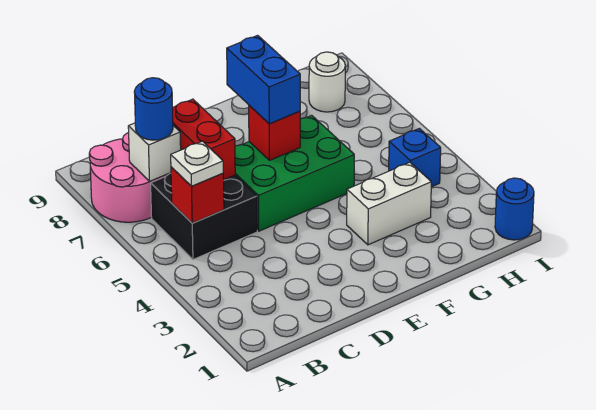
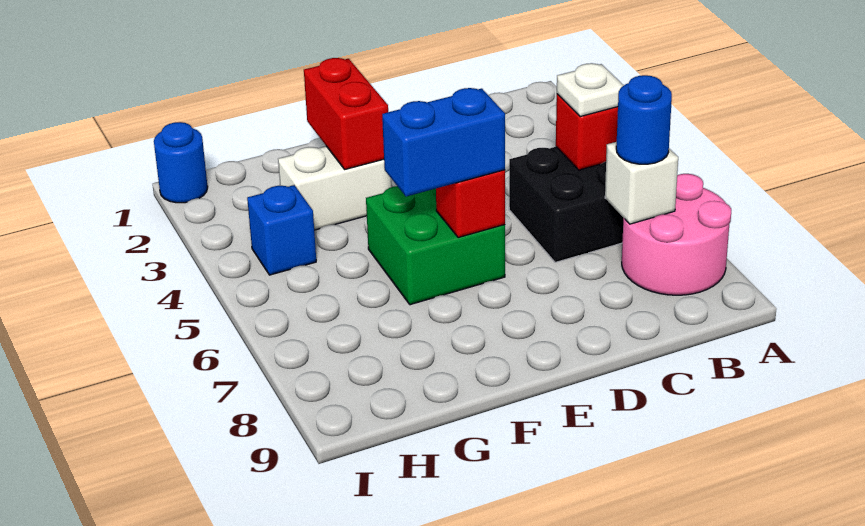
red brick C6:C7 level 2 -> red brick F2:F3 level 2
green brick D5:F6 level 1 -> green brick E5:F6 level 1
blue brick E6:E7 level 3 -> blue brick E6:F6 level 3
white round brick H8 level 1 -> none

